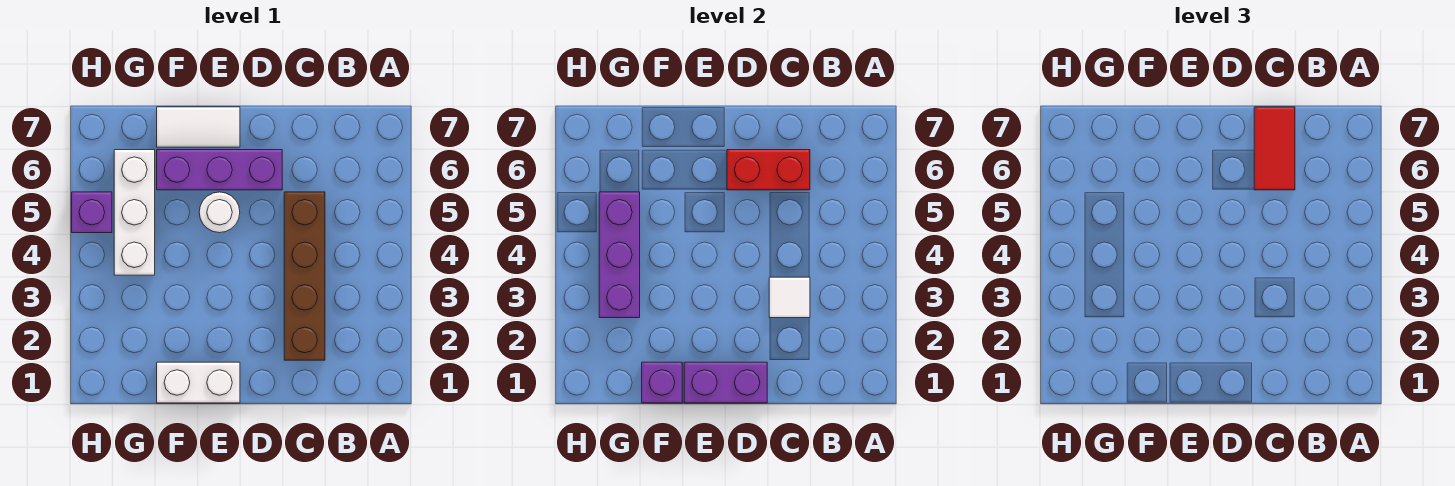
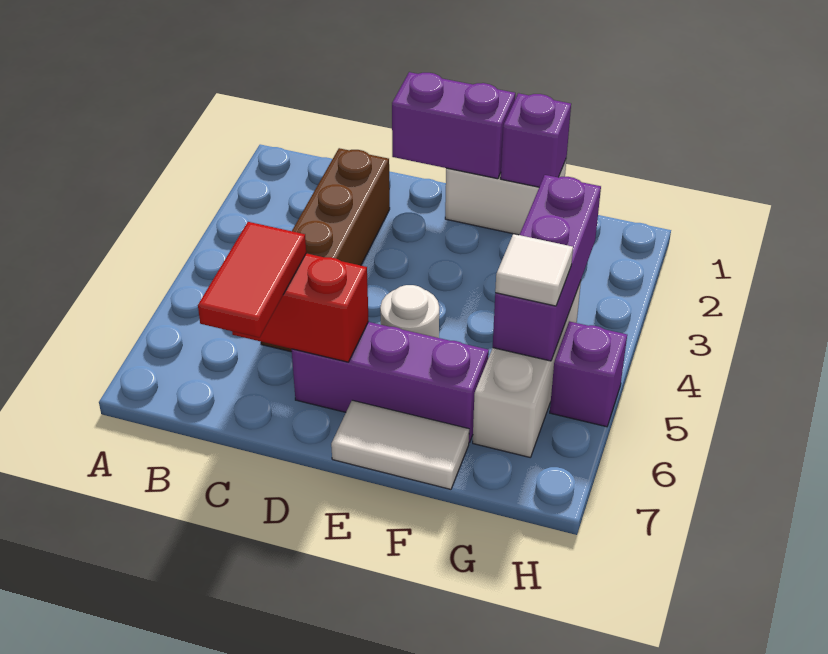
white tile C3 level 2 -> white tile G5 level 3

